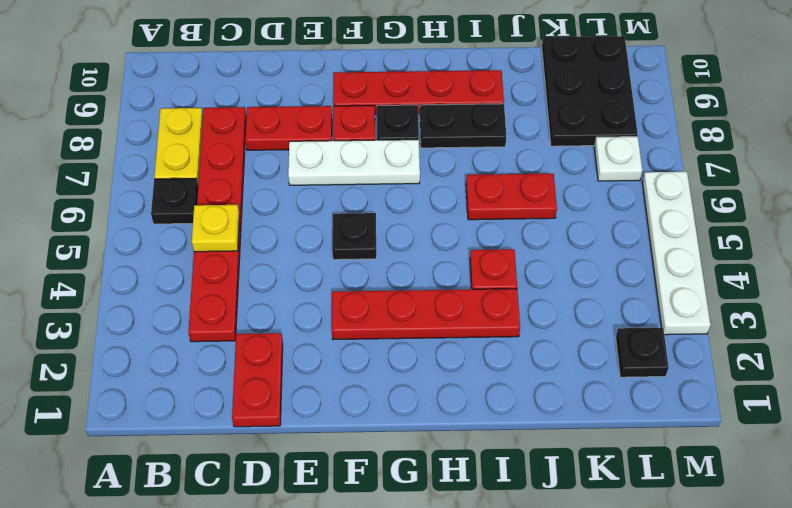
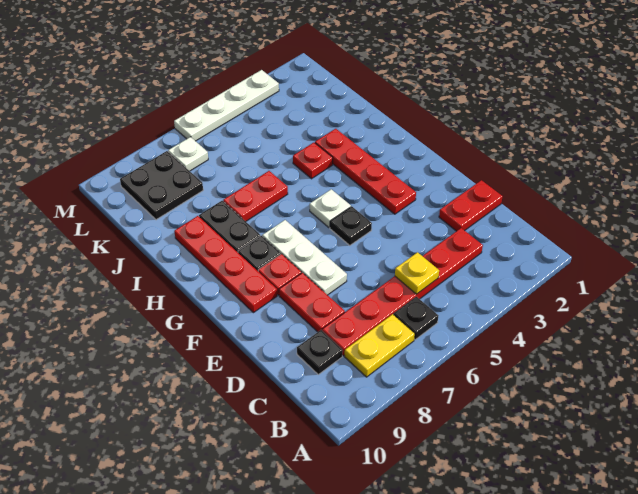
none -> white plate G5 level 1
red plate I6:J6 level 1 -> red plate I6:I7 level 1
black plate K8:L10 level 1 -> black plate K8:L9 level 1
black plate L2 level 1 -> black plate C9 level 1

